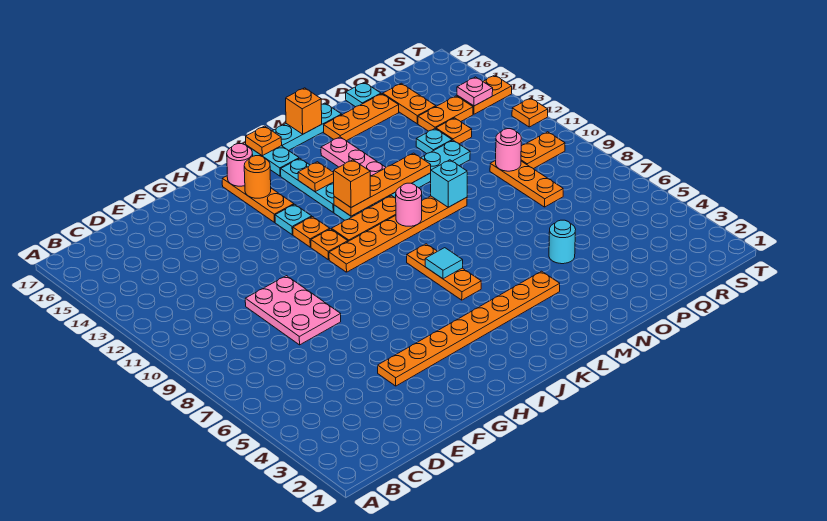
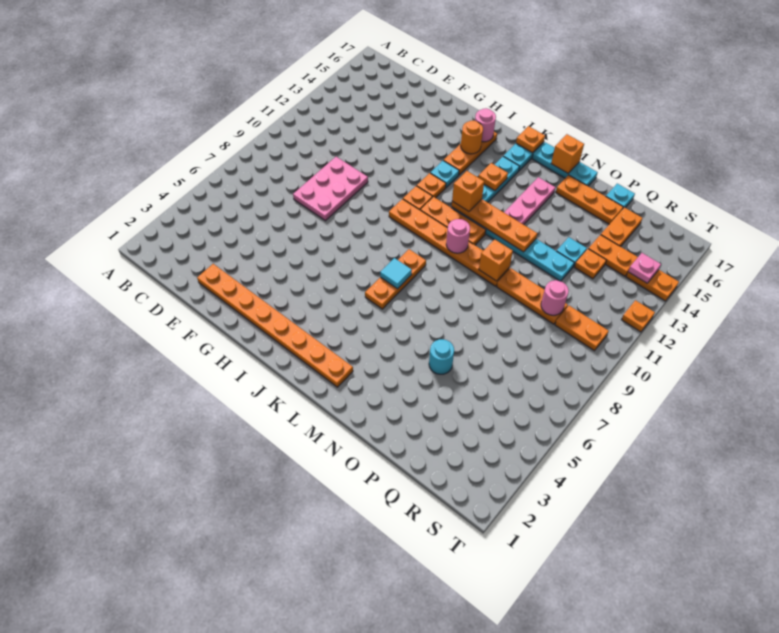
orange plate F4:M4 level 1 -> orange plate E2:L2 level 1
cyan brick N10 level 2 -> orange brick N10 level 2
orange plate Q8:Q10 level 1 -> orange plate O10:Q10 level 1

